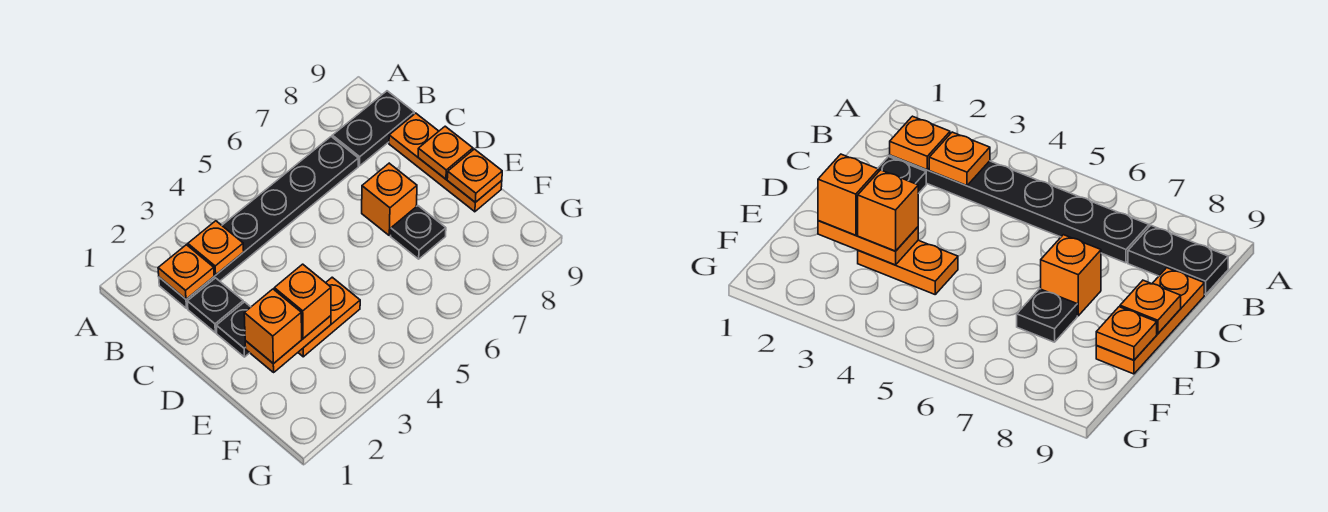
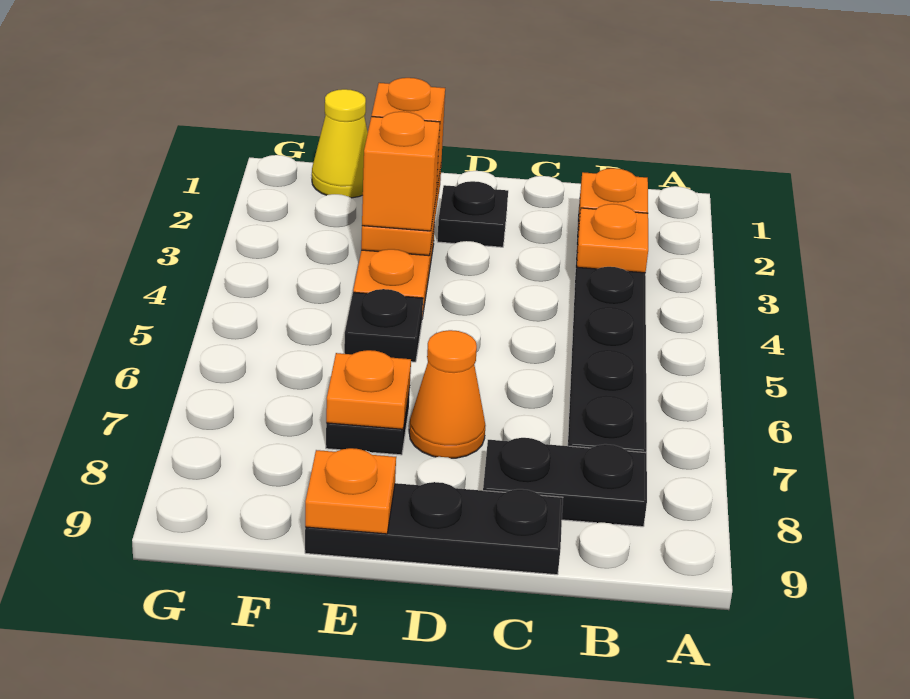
black plate B8:B9 level 1 -> black plate B8:C8 level 1
black plate C2 level 1 -> black plate E5 level 1
orange plate C9:E9 level 1 -> black plate C9:E9 level 1
orange brick D7 level 1 -> orange cone D7 level 1
orange plate D9 level 2 -> orange plate E7 level 2
none -> yellow cone F1 level 1

